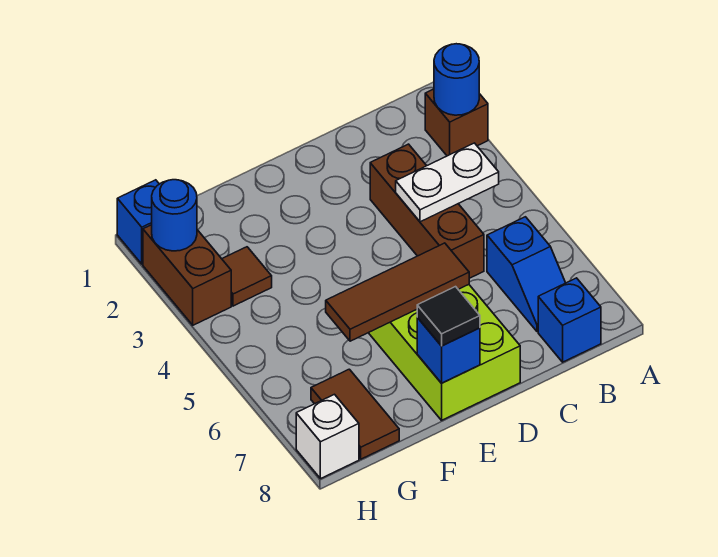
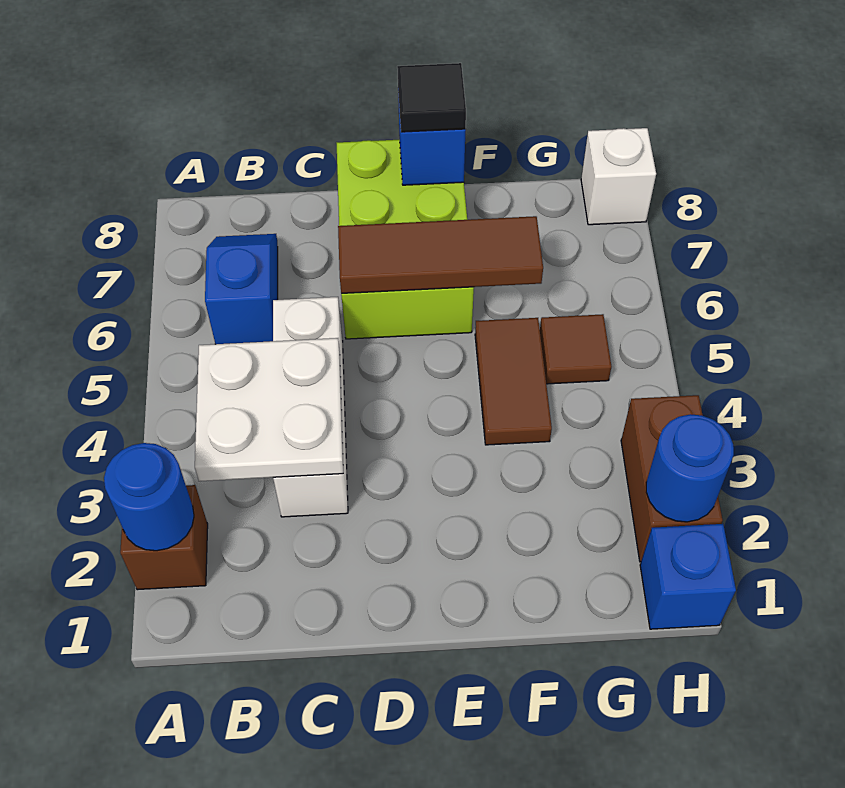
white plate B4:C4 level 2 -> white plate B3:C4 level 2
blue brick B8 level 1 -> none
brown brick C3:C5 level 1 -> white brick C3:C5 level 1
brown tile G3 level 1 -> brown tile G5 level 1
brown tile G7:G8 level 1 -> brown tile F4:F5 level 1

